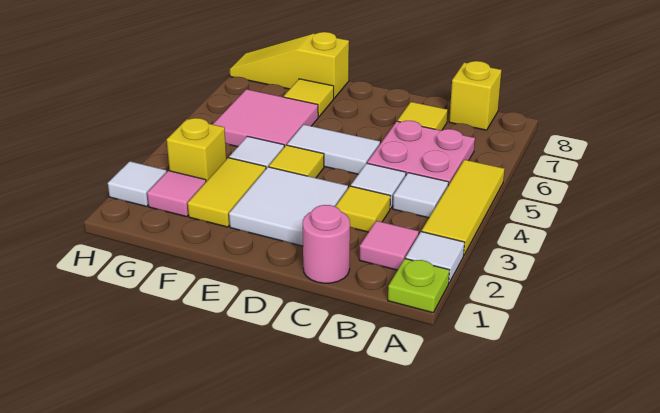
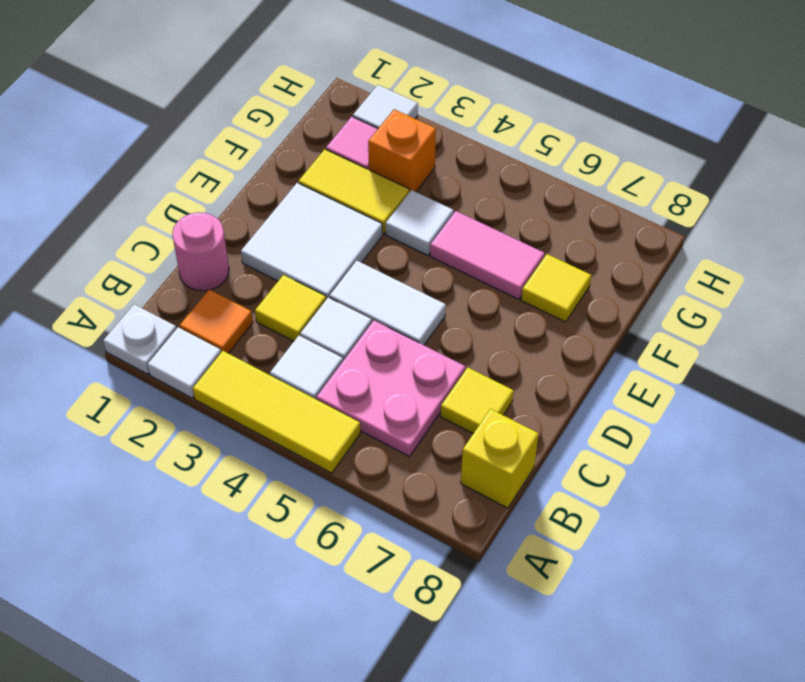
lime plate A1 level 1 -> white plate A1 level 1
pink tile B2 level 1 -> orange tile B2 level 1
white tile D5:E5 level 1 -> white tile D4:D5 level 1
yellow tile E4 level 1 -> none
pink tile F5:G6 level 1 -> pink tile F5:F6 level 1
yellow slope F8:H8 level 1 top F -> none
yellow brick G3 level 1 -> orange brick G3 level 1

